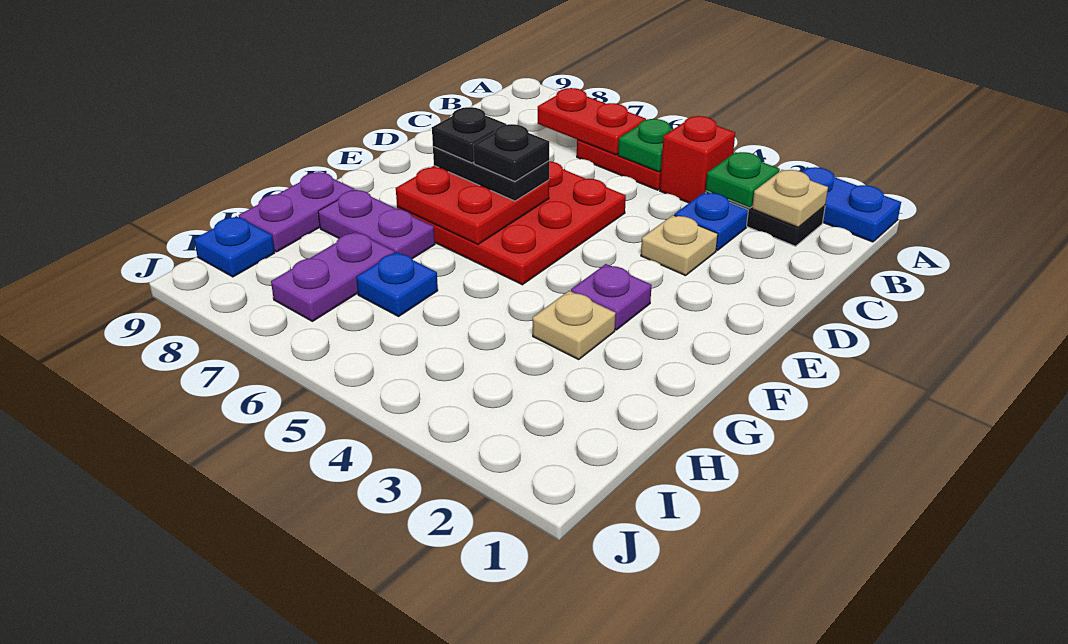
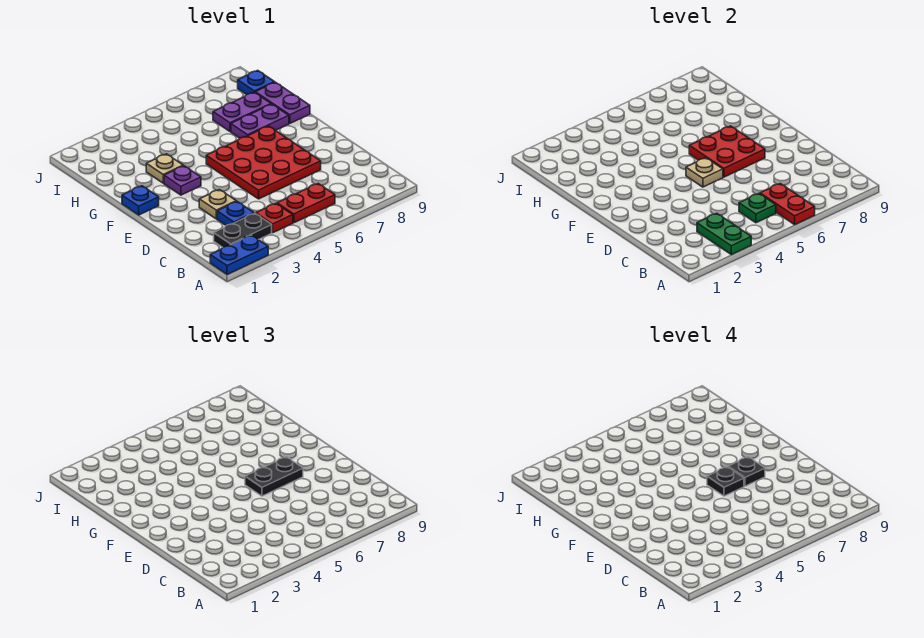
tan plate B2 level 2 -> tan plate E5 level 2
green plate B3 level 2 -> green plate A3:B3 level 2
red brick B4 level 1 -> red plate B4 level 1
red plate B6:B7 level 2 -> red plate A6:B6 level 2
blue plate H6 level 1 -> blue plate F1 level 1
purple plate H7:I7 level 1 -> purple plate H7:H8 level 1

